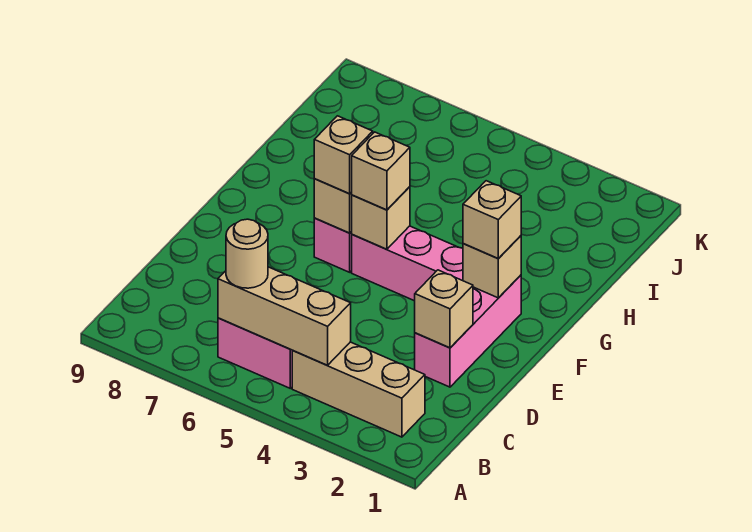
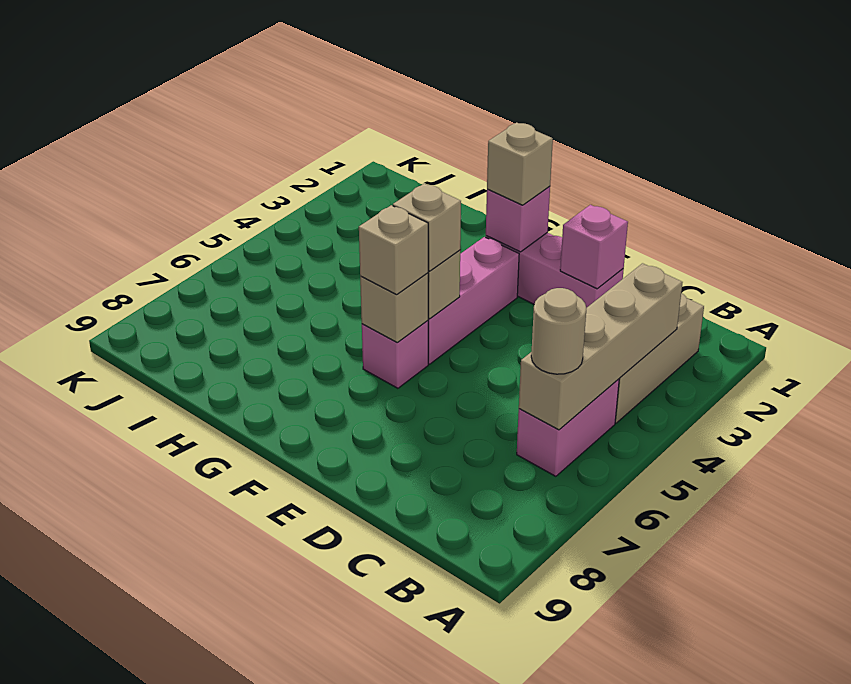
tan brick B4:B6 level 2 -> tan brick B3:B6 level 2
tan brick D2 level 2 -> pink brick D2 level 2
tan brick F2 level 2 -> pink brick F2 level 2

